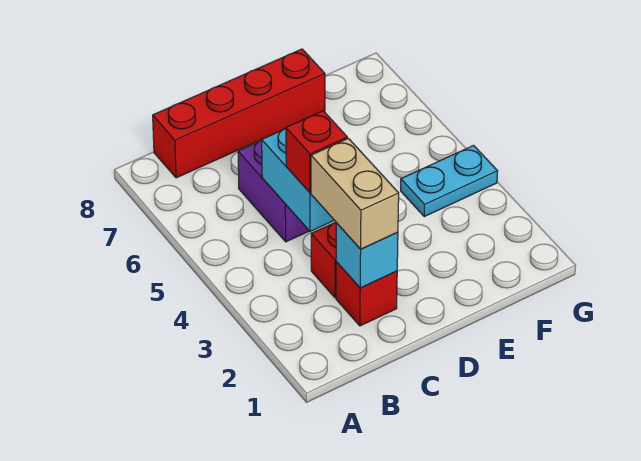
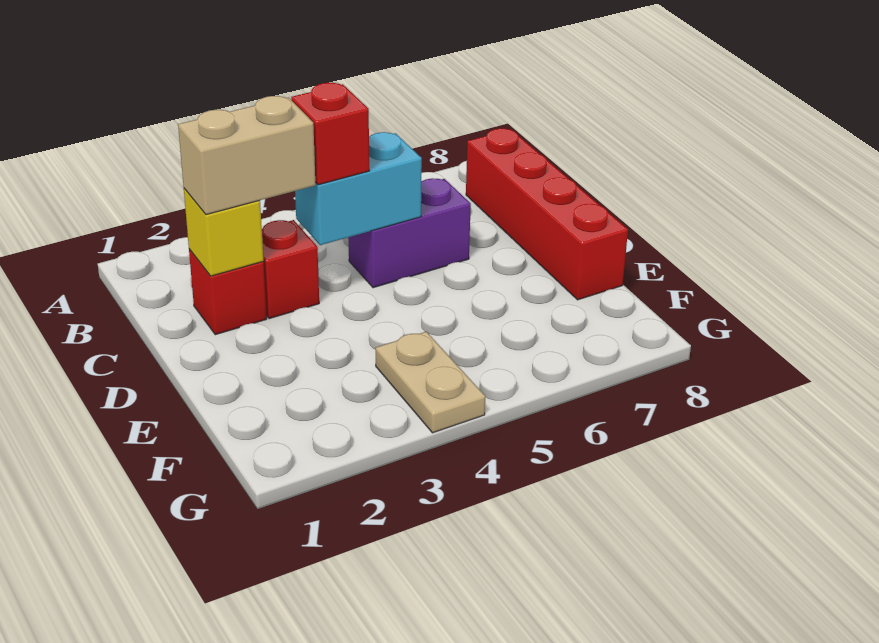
cyan brick C2 level 2 -> yellow brick C2 level 2
cyan plate F4:G4 level 1 -> tan plate F4:G4 level 1

